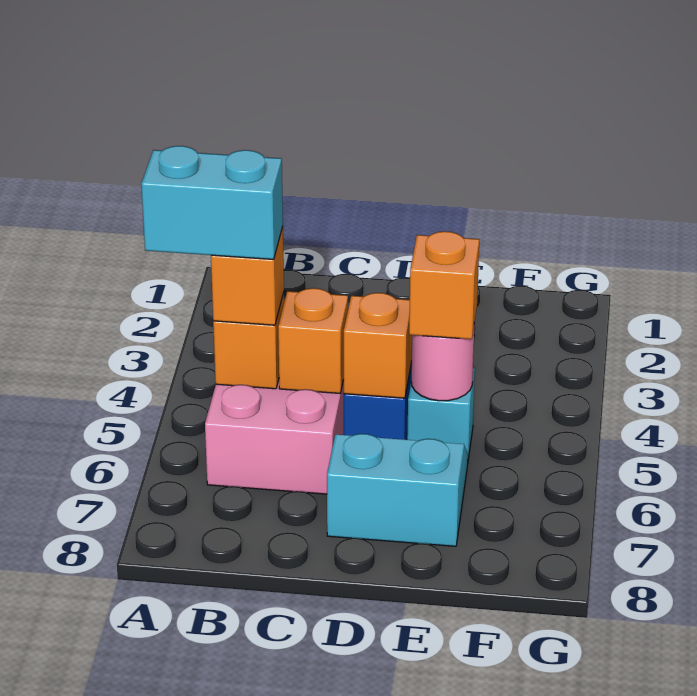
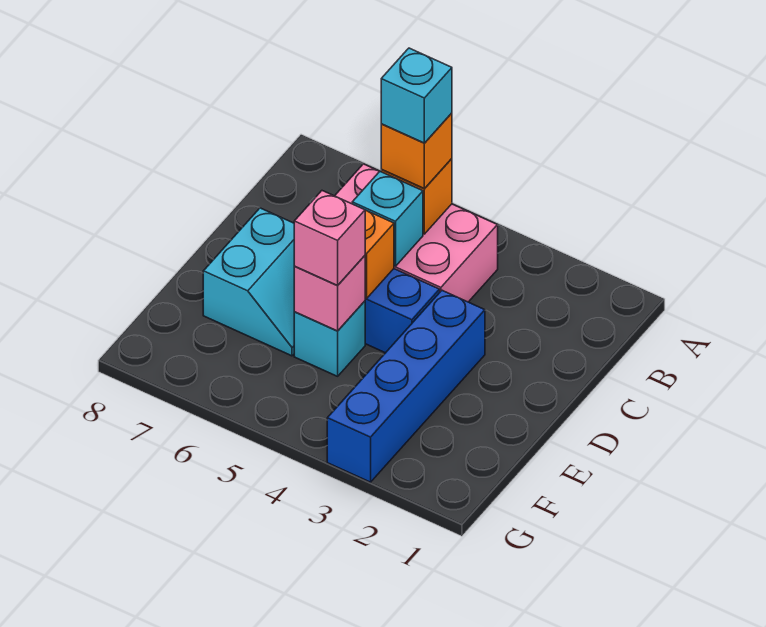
cyan brick A5:B5 level 4 -> cyan brick B5 level 4
orange brick C5 level 2 -> cyan brick C5 level 2
none -> blue brick D3:G3 level 1
pink round brick E5 level 2 -> pink brick E5 level 2
orange brick E5 level 3 -> pink brick E5 level 3

